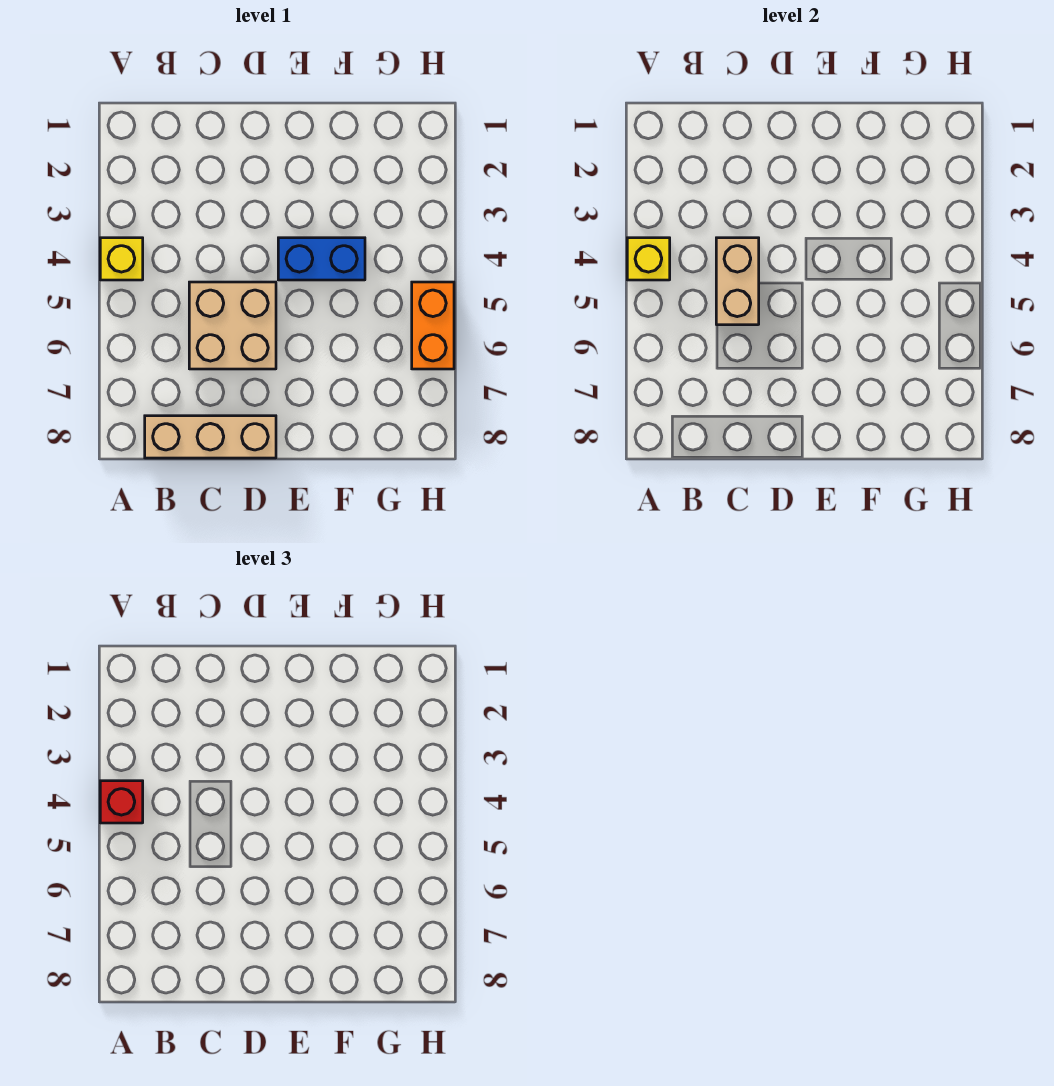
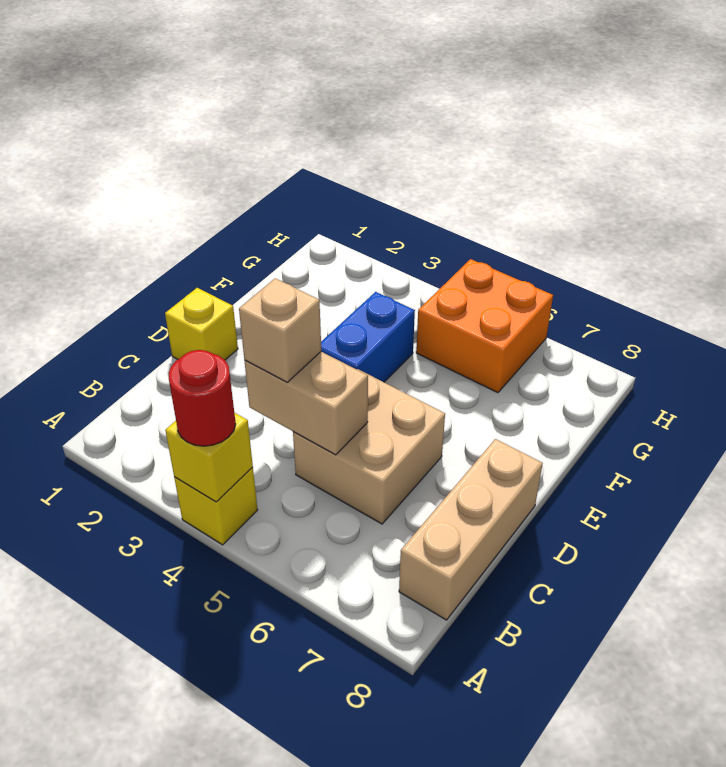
red brick A4 level 3 -> red round brick A4 level 3
none -> tan brick C4 level 3
none -> yellow brick D1 level 1
orange brick H5:H6 level 1 -> orange brick G5:H6 level 1

